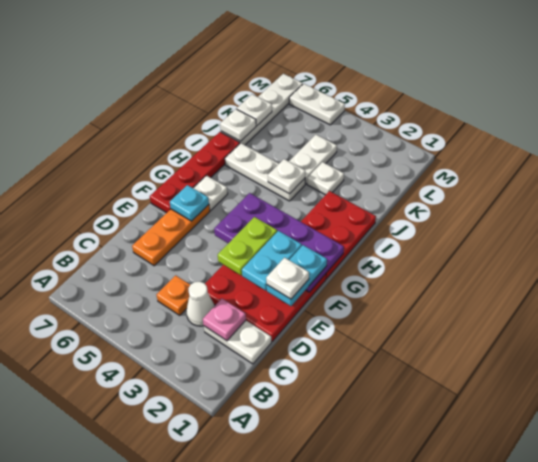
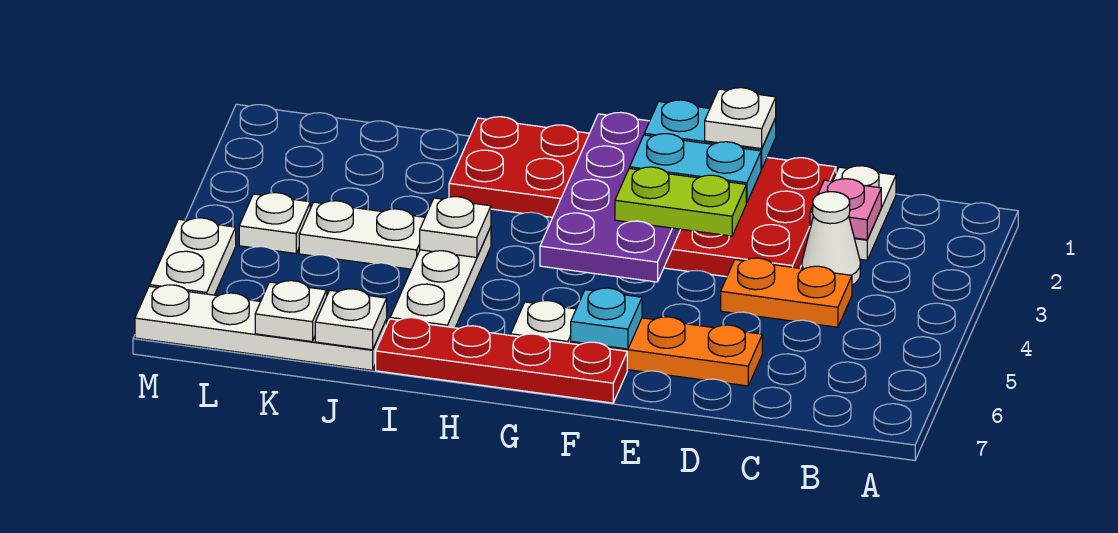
orange plate C4 level 1 -> orange plate C4:D4 level 1
white plate J3 level 1 -> white plate L4 level 1

